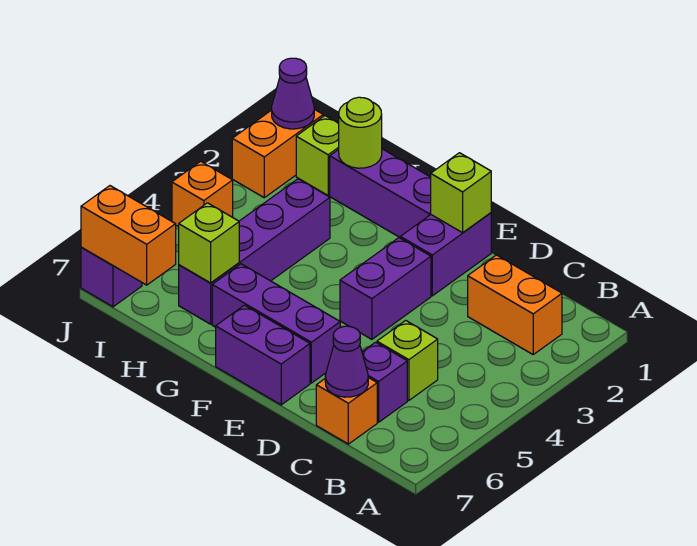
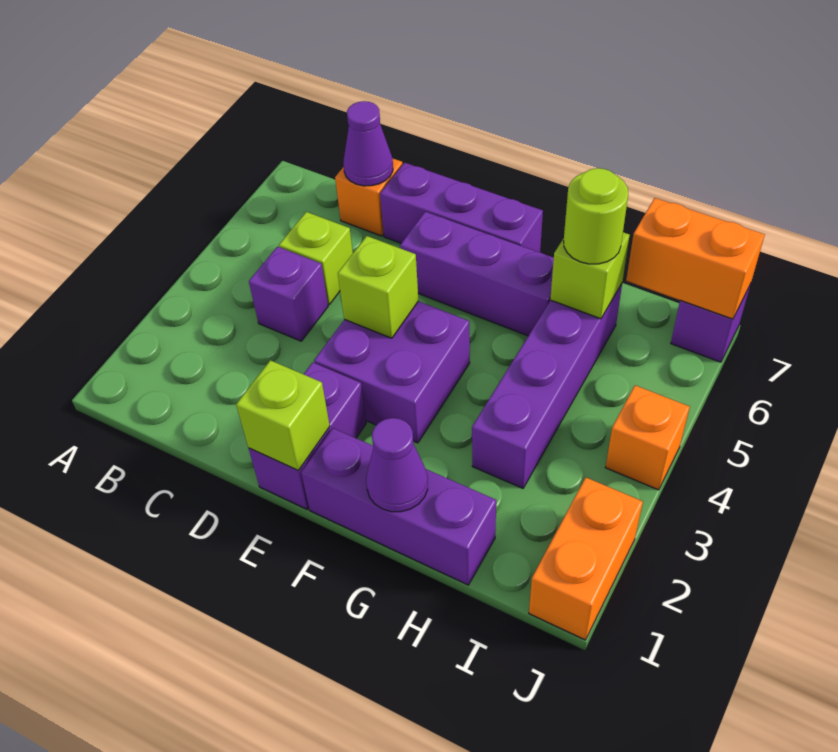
orange brick B2:C2 level 1 -> none
purple brick C6 level 1 -> purple brick C4 level 1
purple brick E3:E4 level 1 -> purple brick E3:F4 level 1
purple brick E7:F7 level 1 -> purple brick D7:F7 level 1
lime round brick H1 level 2 -> lime round brick H6 level 3
lime brick I1 level 1 -> lime brick E4 level 2
purple cone J1 level 2 -> purple cone G1 level 2

